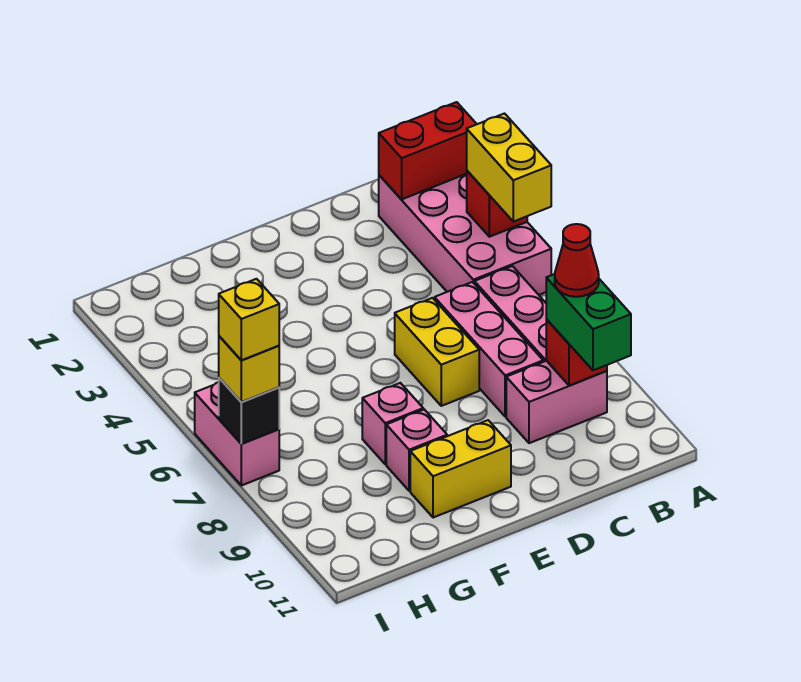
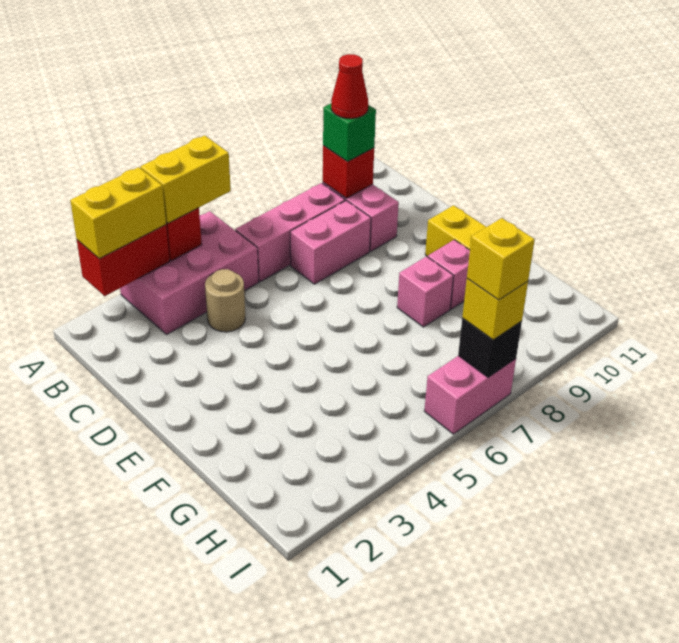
pink brick A2:B5 level 1 -> pink brick A3:B5 level 1
red brick A2:B2 level 2 -> red brick A2:A3 level 2
green brick B9:B10 level 3 -> green brick B9 level 3
none -> tan round brick C4 level 1
pink brick C6:C8 level 1 -> pink brick C7:C8 level 1
yellow brick D6:D7 level 1 -> yellow brick A2:A3 level 3

